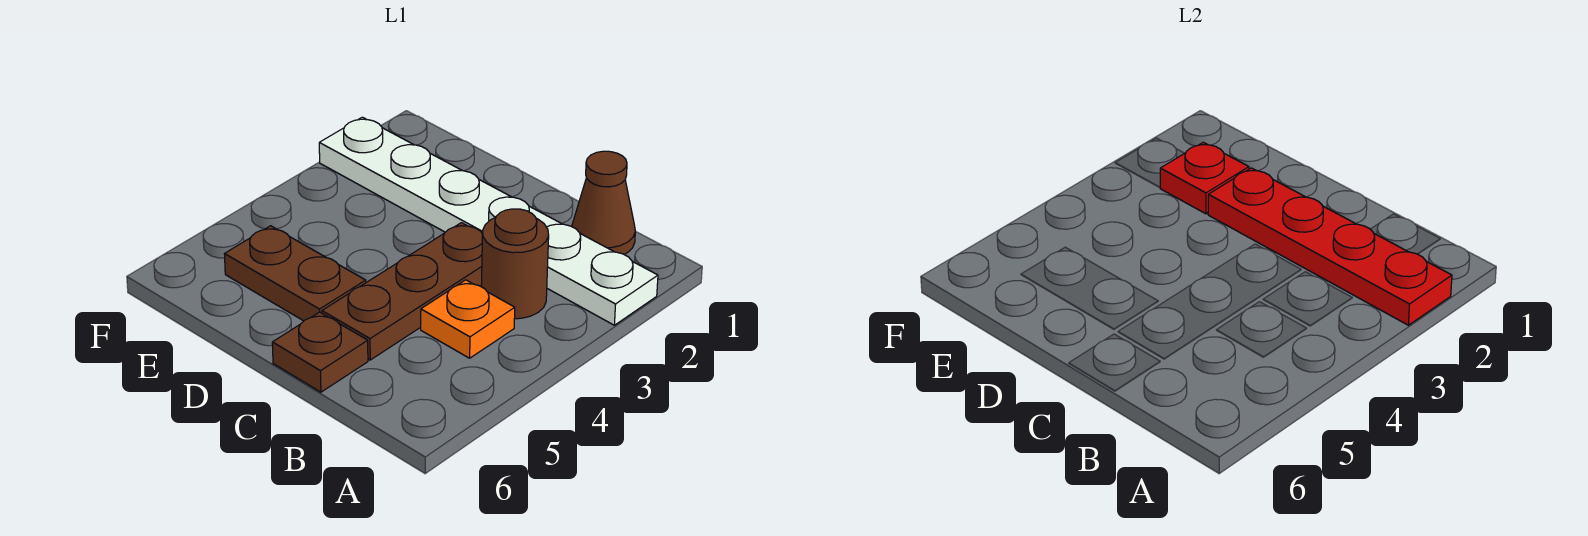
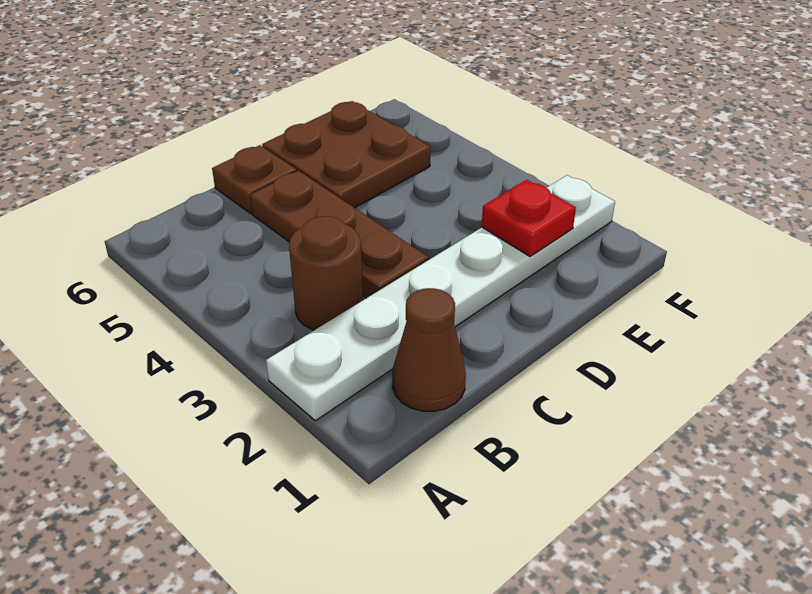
red plate A2:D2 level 2 -> none
orange plate B4 level 1 -> none
brown plate D5:E5 level 1 -> brown plate D5:E6 level 1

